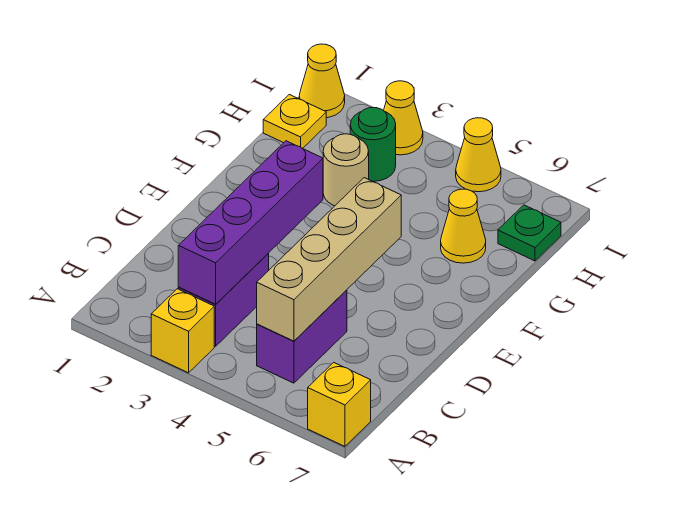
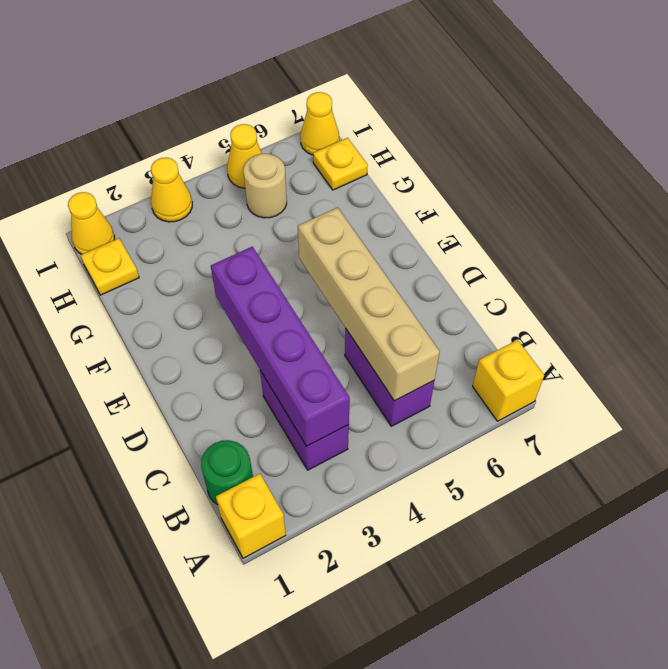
yellow brick A3 level 1 -> yellow brick A1 level 1
tan round brick G3 level 1 -> tan round brick H5 level 1
yellow cone G6 level 1 -> yellow cone I7 level 1
green round brick H3 level 1 -> green round brick B1 level 1
green plate H7 level 1 -> yellow plate H7 level 1

